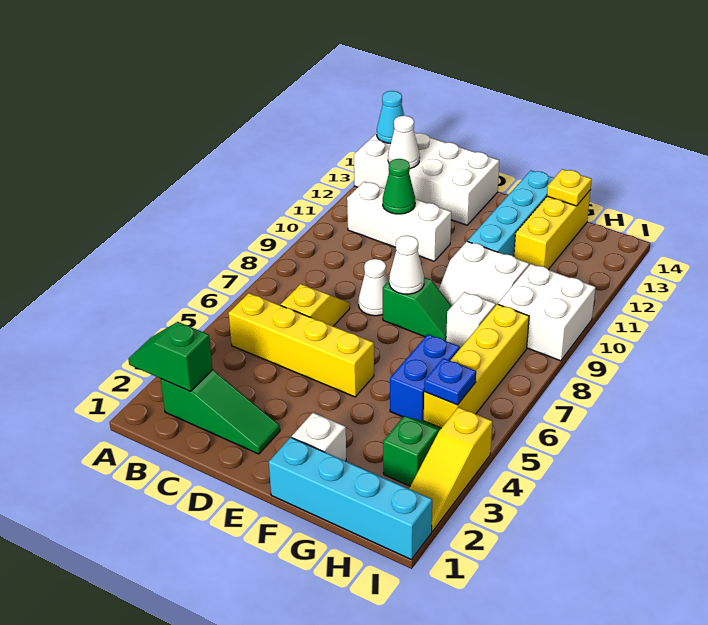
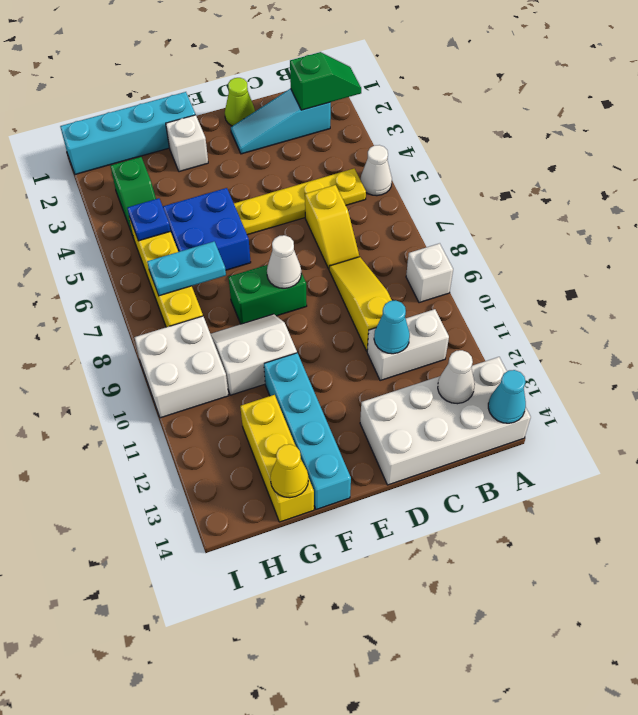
green slope B2:D2 level 1 top B -> cyan slope B2:D2 level 1 top B
yellow brick B5:E5 level 1 -> yellow plate B5:E5 level 1
white brick B11:D11 level 1 -> white brick B11:C11 level 1
green cone C11 level 2 -> cyan cone C11 level 2
none -> lime cone D1 level 1
white cone D8 level 1 -> white cone A5 level 1
green slope E8:F8 level 1 top E -> green brick E8:F8 level 1
blue brick G5:G6 level 1 -> blue brick F5:G6 level 1
none -> cyan plate G7:H7 level 2
white brick G8 level 1 -> white brick A9 level 1
yellow plate G14 level 2 -> yellow cone G14 level 2
yellow slope I2:I4 level 1 top 4 -> yellow slope C8:C10 level 1 top 10

